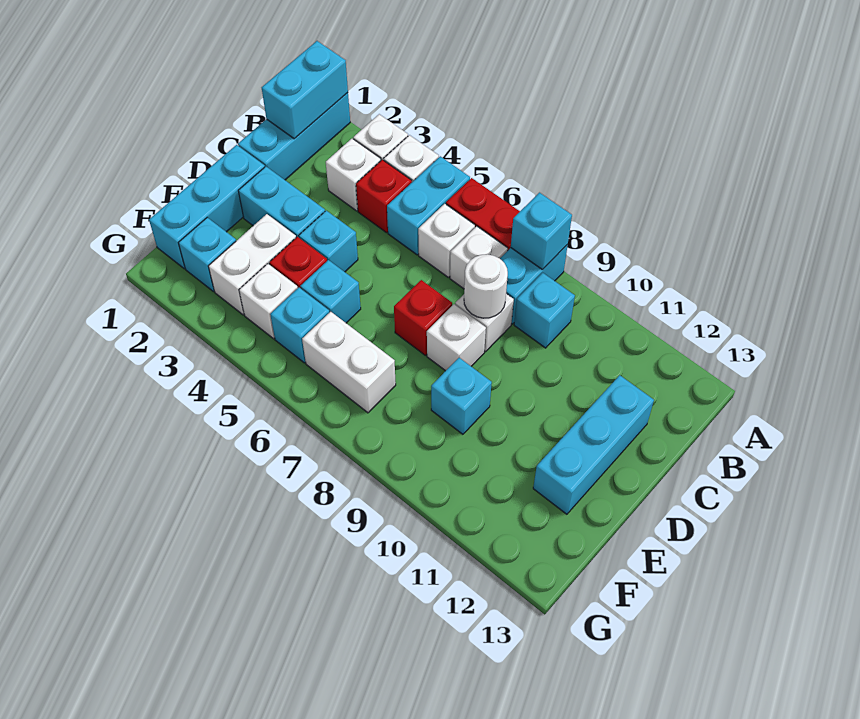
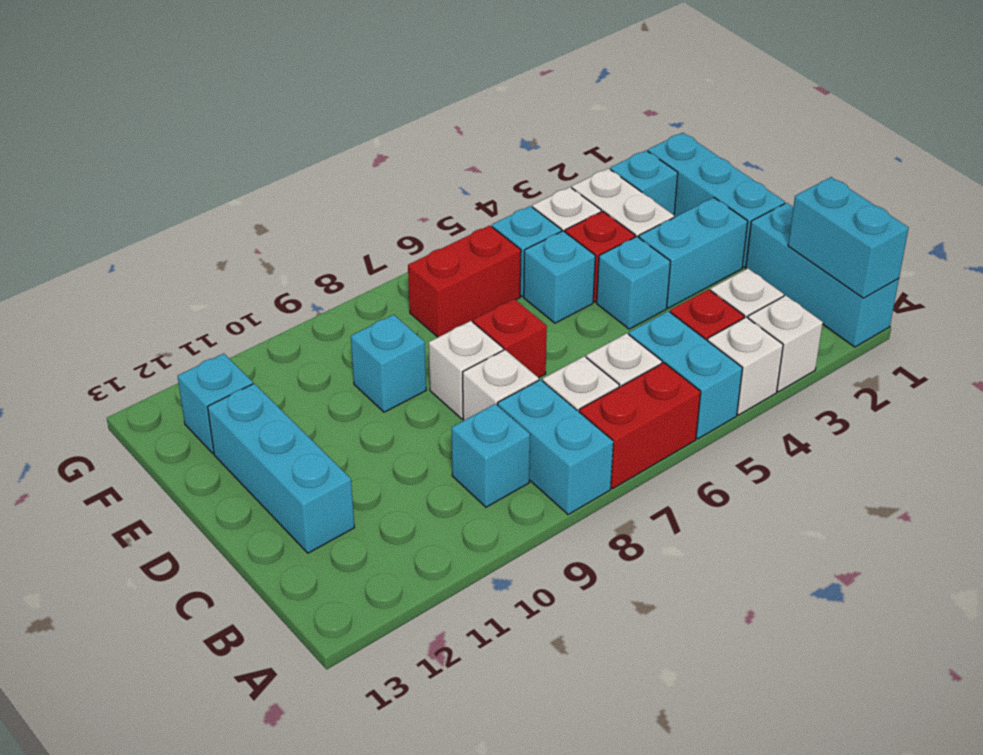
cyan brick A8 level 2 -> cyan brick F12 level 1
white round brick C8 level 2 -> none
white brick F6:F7 level 1 -> red brick F6:F7 level 1

